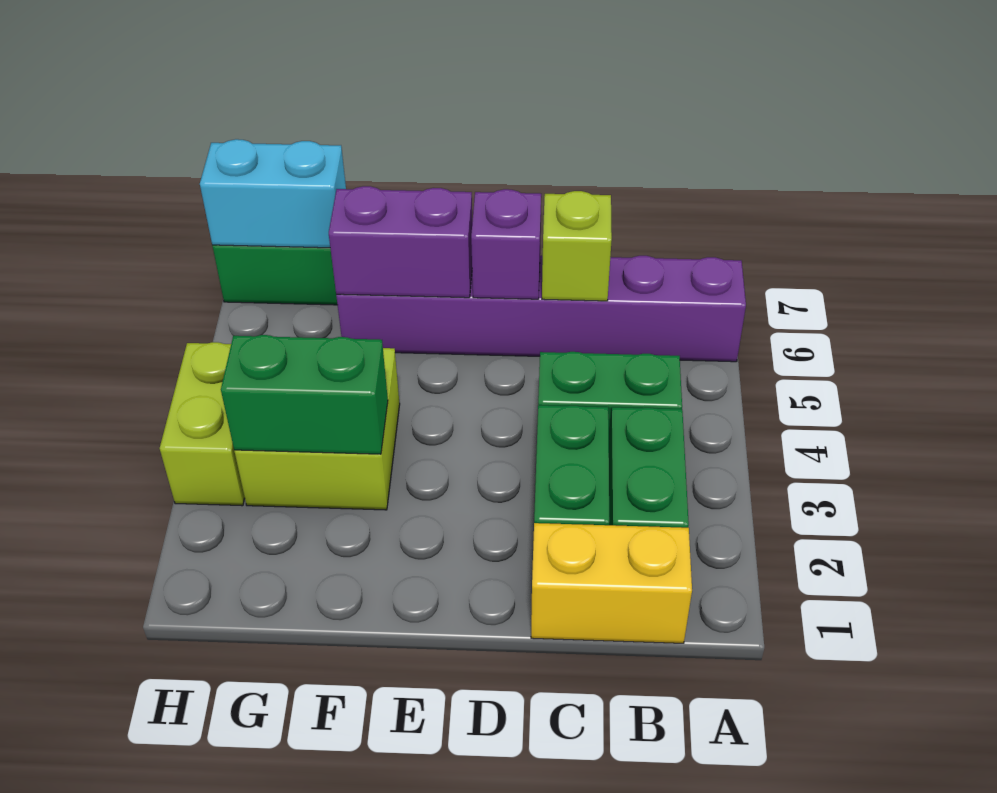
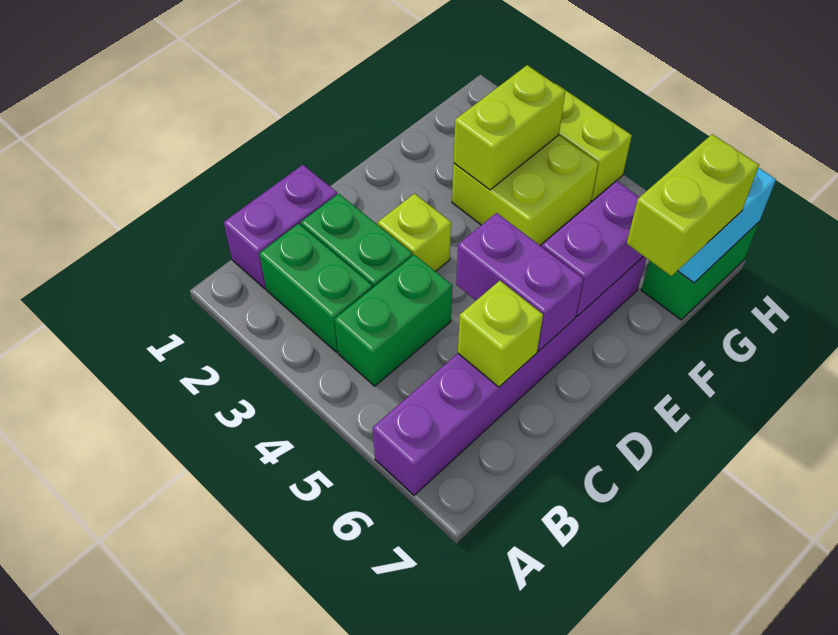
yellow brick B1:C1 level 1 -> purple brick B1:C1 level 1
none -> lime brick D3 level 1
purple brick D6 level 2 -> purple brick D5:D6 level 2
green brick F3:G3 level 2 -> lime brick F3:G3 level 2
none -> lime brick F7:G7 level 3

